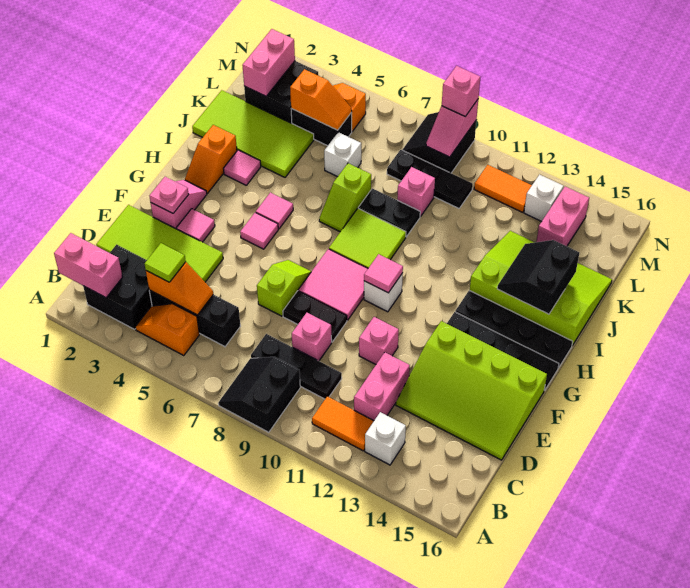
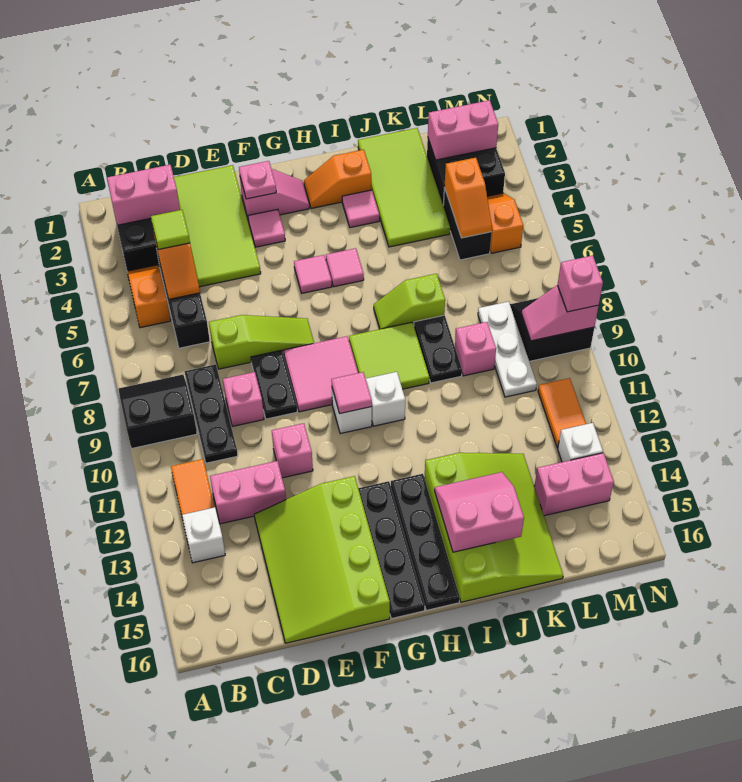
pink brick B1:B2 level 2 -> pink brick B2:C2 level 2
lime slope E7:F7 level 1 top E -> lime slope D7:F7 level 1 top D
black slope I14:J15 level 2 top 15 -> pink slope I14:J15 level 2 top 15
white brick K6 level 1 -> white brick H10 level 1
black plate L8:L10 level 1 -> white plate L8:L10 level 1

